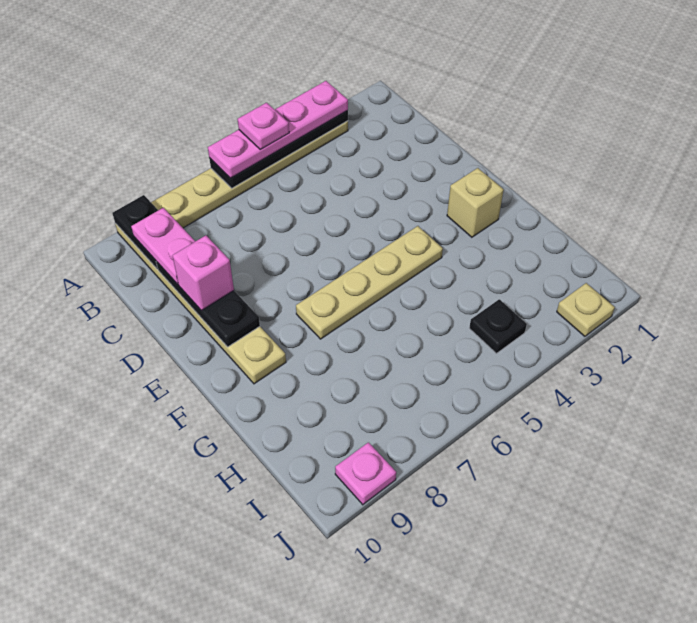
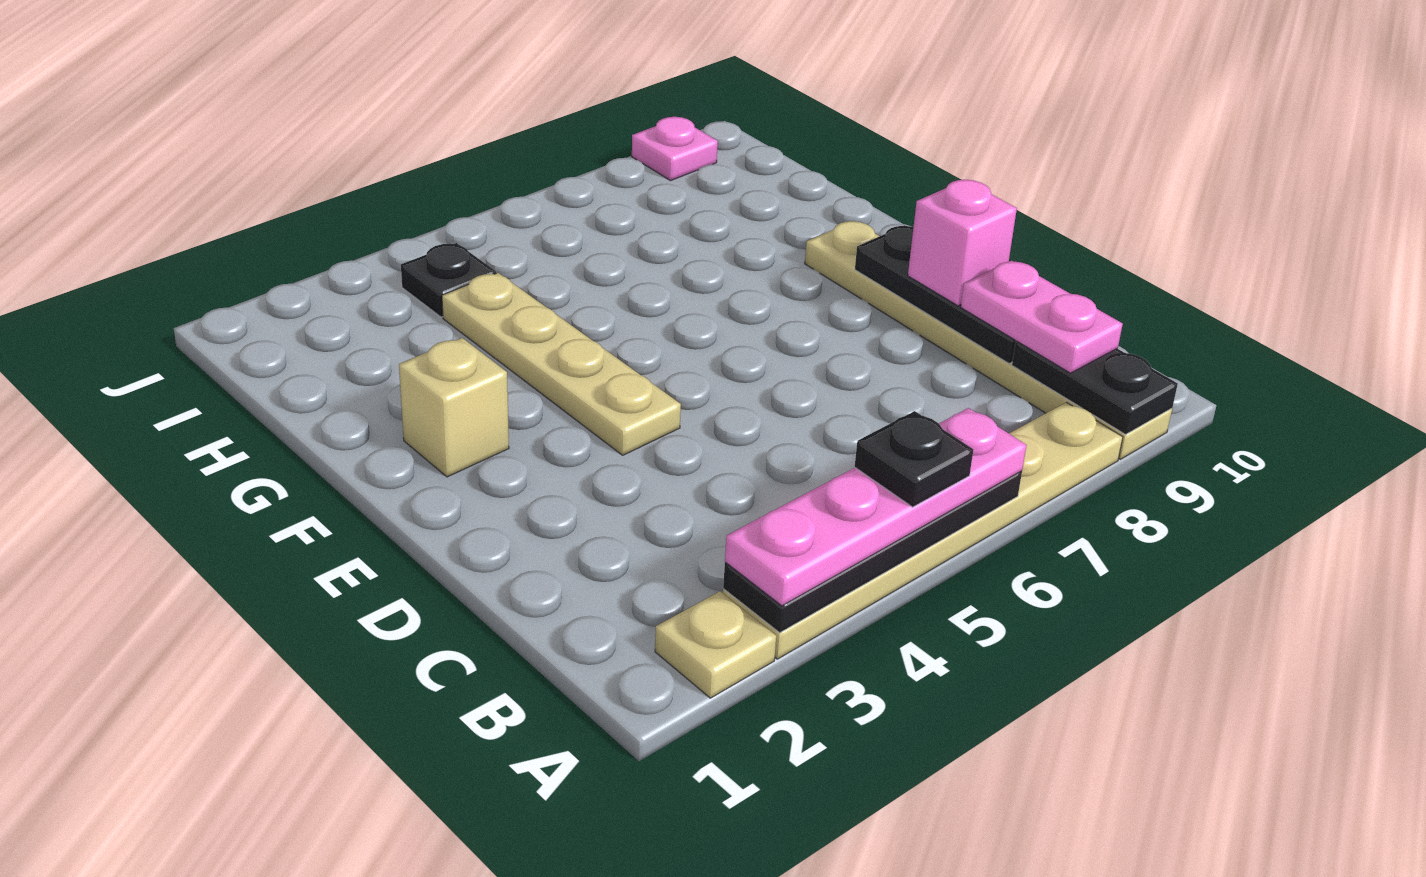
pink plate A5 level 4 -> black plate A5 level 4
tan plate F4:F7 level 1 -> tan plate E4:H4 level 1
tan plate J2 level 1 -> tan plate A2 level 1

